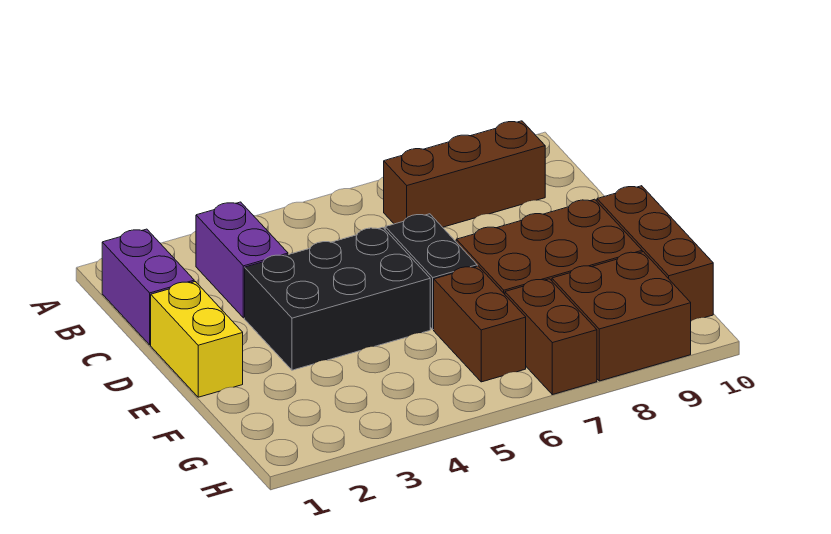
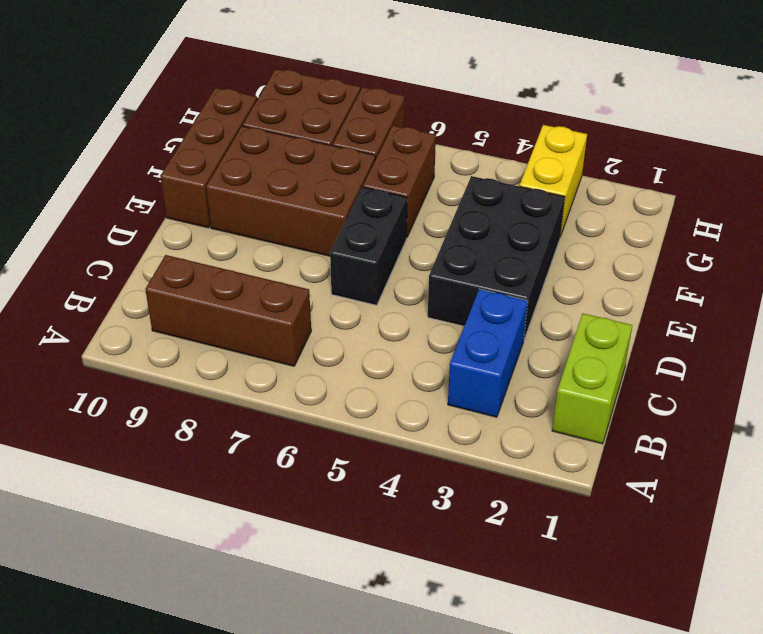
purple brick B1:C1 level 1 -> lime brick B1:C1 level 1
purple brick B3:C3 level 1 -> blue brick B3:C3 level 1
yellow brick D1:E1 level 1 -> yellow brick G3:H3 level 1
black brick D3:E5 level 1 -> black brick D3:F4 level 1

